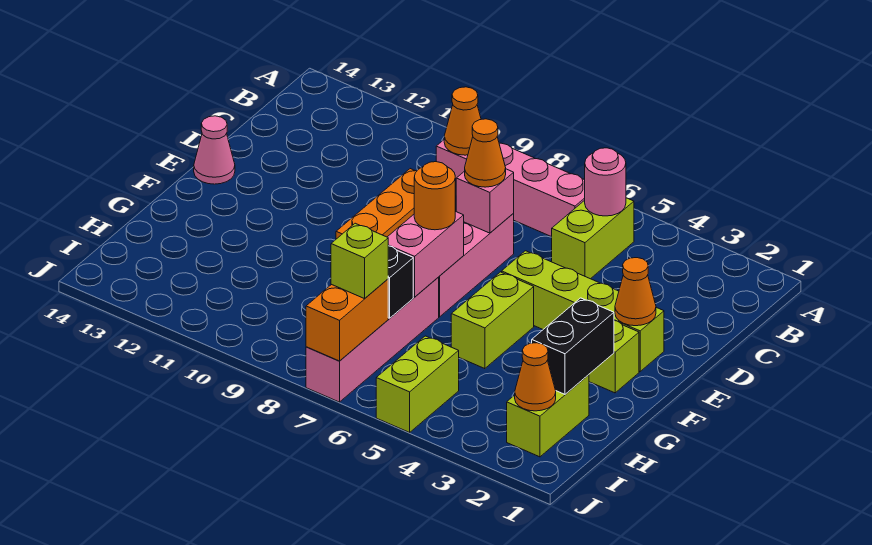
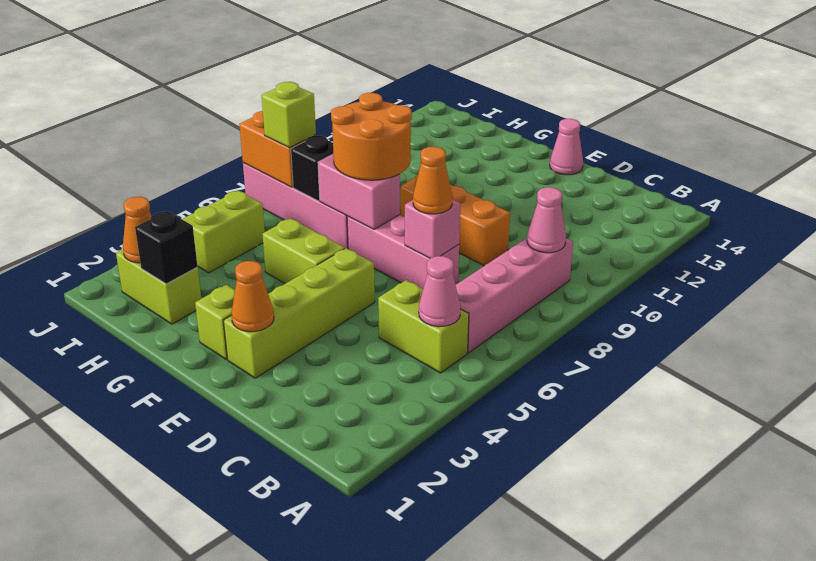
pink round brick B5 level 2 -> pink cone B5 level 2
orange cone B9 level 2 -> pink cone B9 level 2
orange round brick F7 level 3 -> orange round brick F7:G8 level 3
black brick G2:H2 level 2 -> black brick H2 level 2
lime brick I5:J5 level 1 -> lime brick I4:I5 level 1

